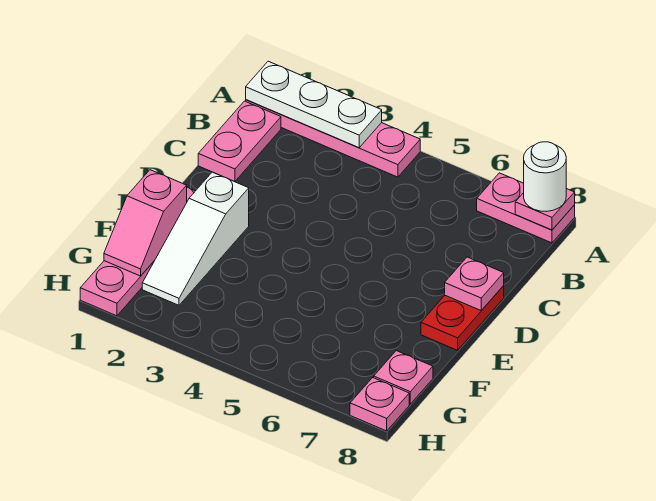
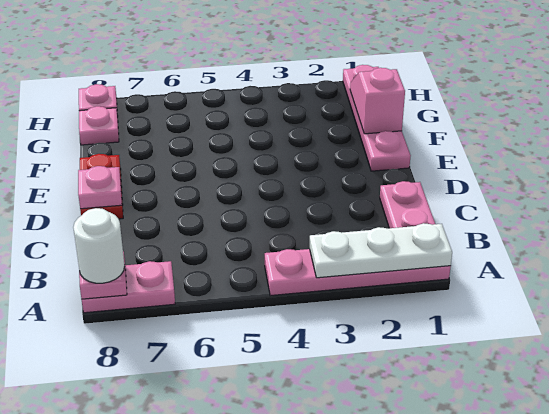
white slope E2:G2 level 1 top E -> none

